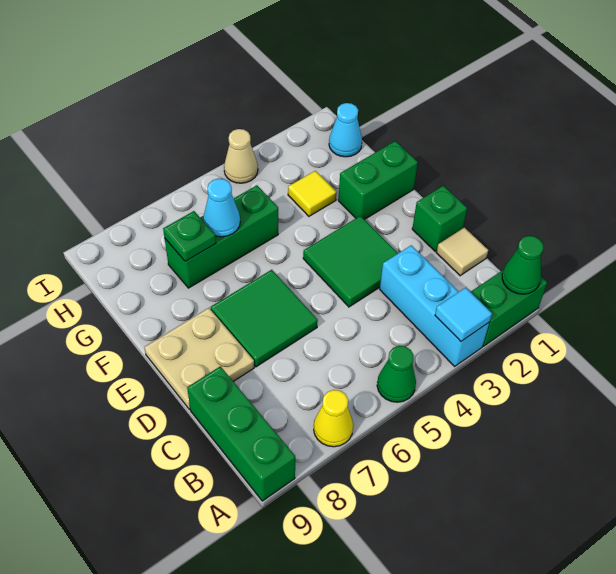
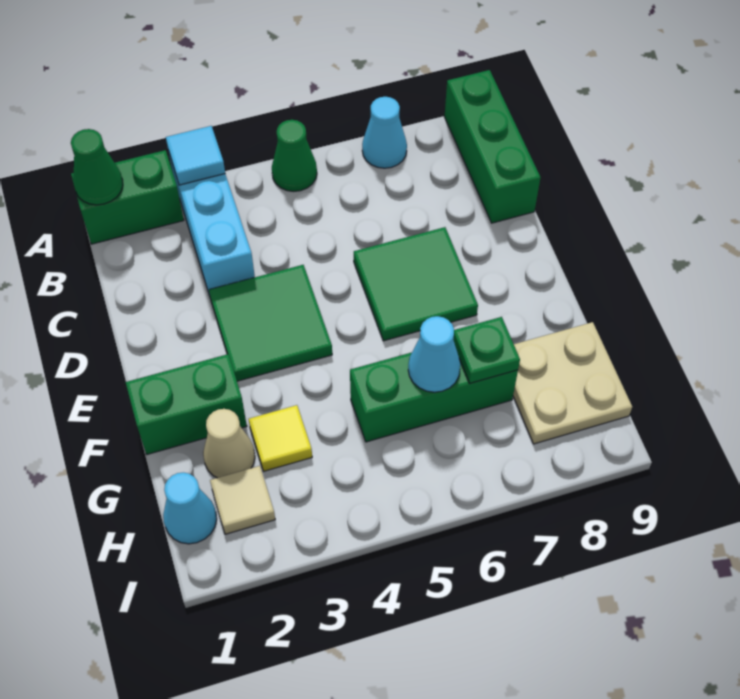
yellow cone A7 level 1 -> cyan cone A7 level 1
tan tile C1 level 1 -> tan tile H2 level 1
green brick D1 level 1 -> none
tan plate D8:E9 level 1 -> tan plate G8:H9 level 1
tan cone I4 level 1 -> tan cone G2 level 1

